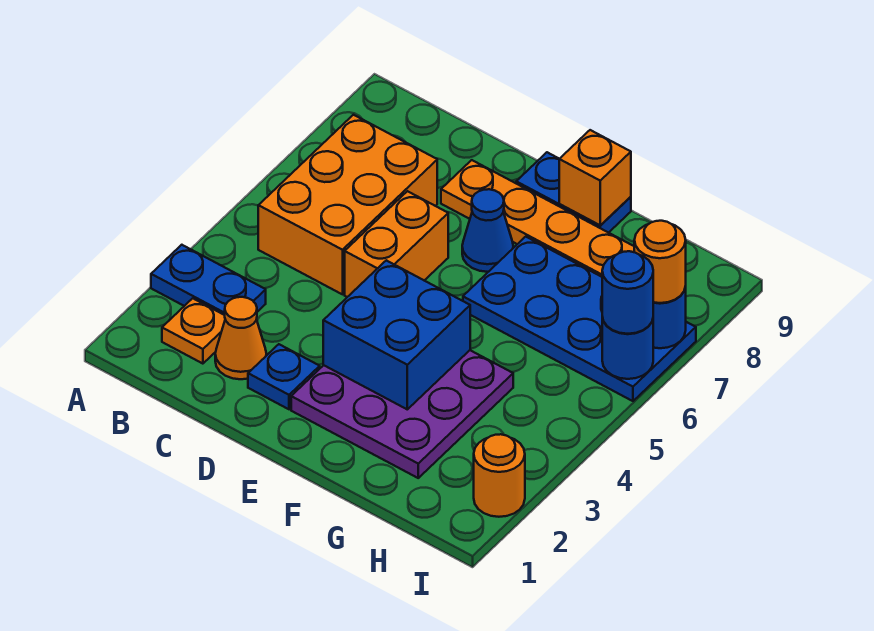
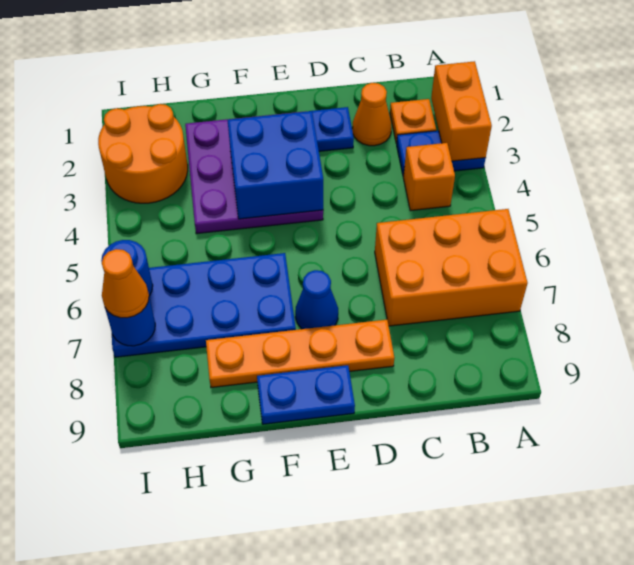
orange brick B5:C7 level 1 -> orange brick A6:C7 level 1
orange brick D5:D6 level 1 -> orange brick A2:A3 level 2
orange brick F9 level 2 -> orange brick B4 level 1
orange round brick I2 level 1 -> orange round brick H2:I3 level 1
blue round brick I6 level 3 -> none
orange round brick I7 level 3 -> orange cone I7 level 3

